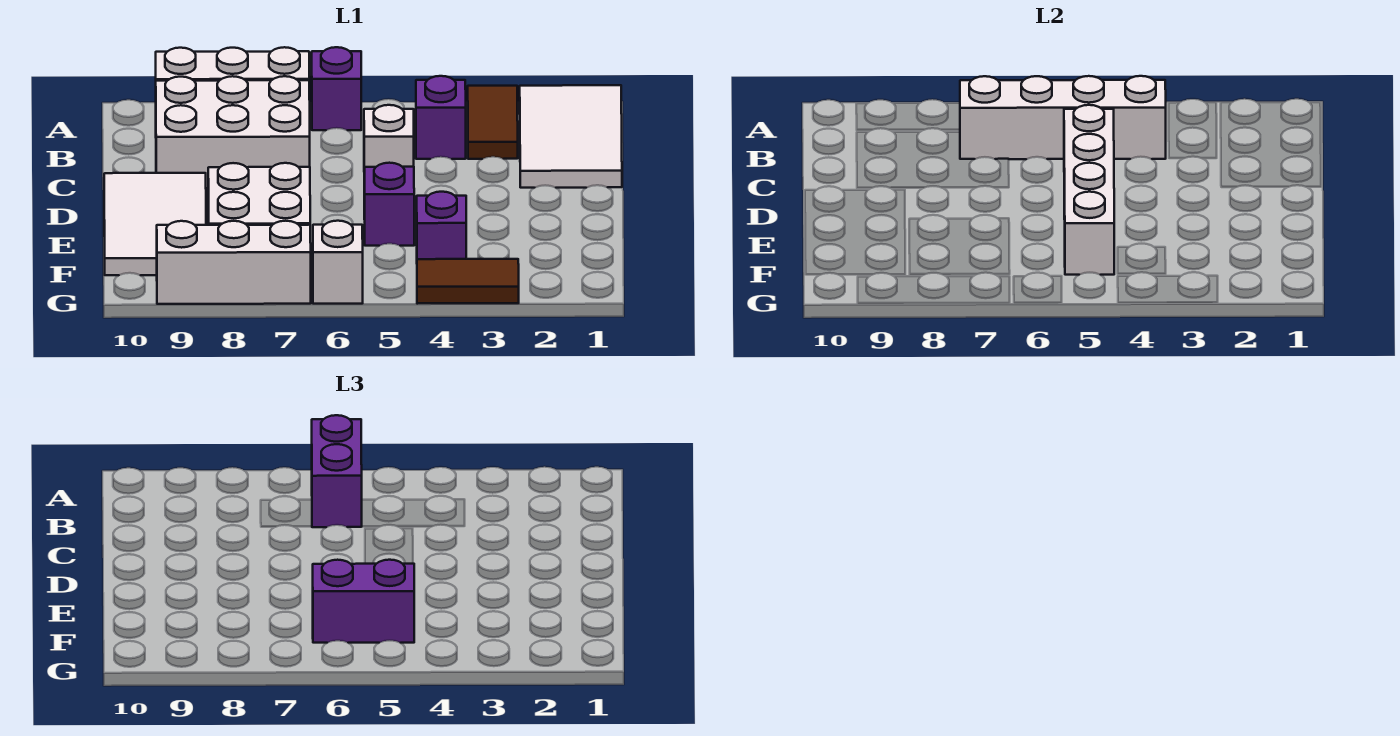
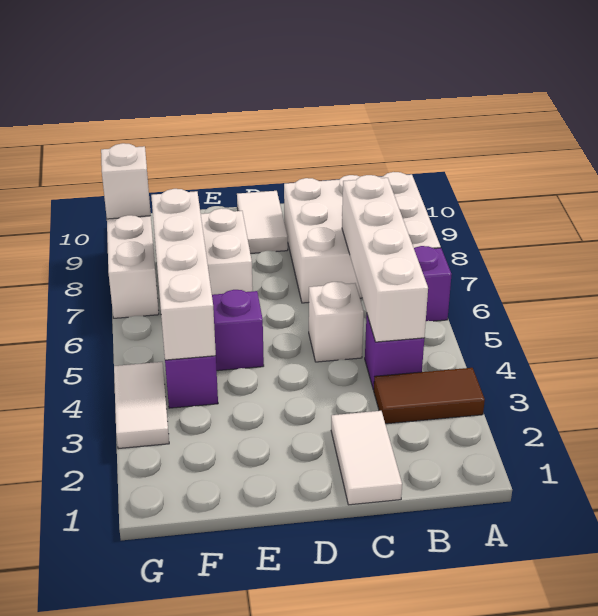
white tile A1:C2 level 1 -> white tile C1:C2 level 1
purple brick A6:B6 level 3 -> none
white brick C5:F5 level 2 -> white brick F4:F7 level 2
white tile D9:F10 level 1 -> white tile D9:D10 level 1
purple brick F5:F6 level 3 -> none
brown tile G3:G4 level 1 -> white tile G3:G4 level 1
white brick G6 level 1 -> white brick G9 level 2

